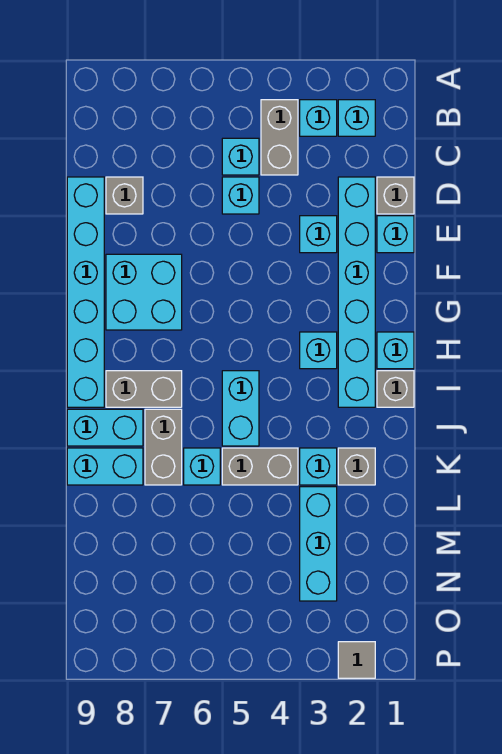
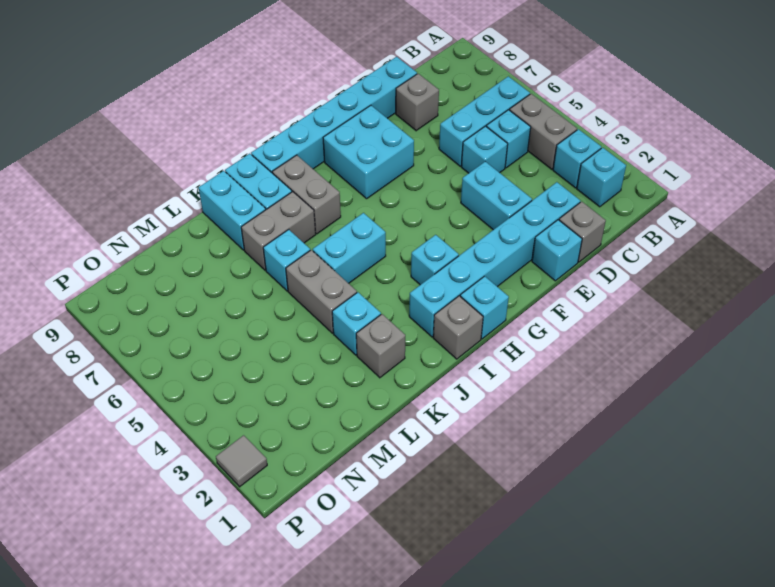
grey brick B4:C4 level 1 -> grey brick B4:B5 level 1
cyan brick E3 level 1 -> cyan brick E3:E4 level 1
cyan brick L3:N3 level 1 -> cyan brick B6:D6 level 1

